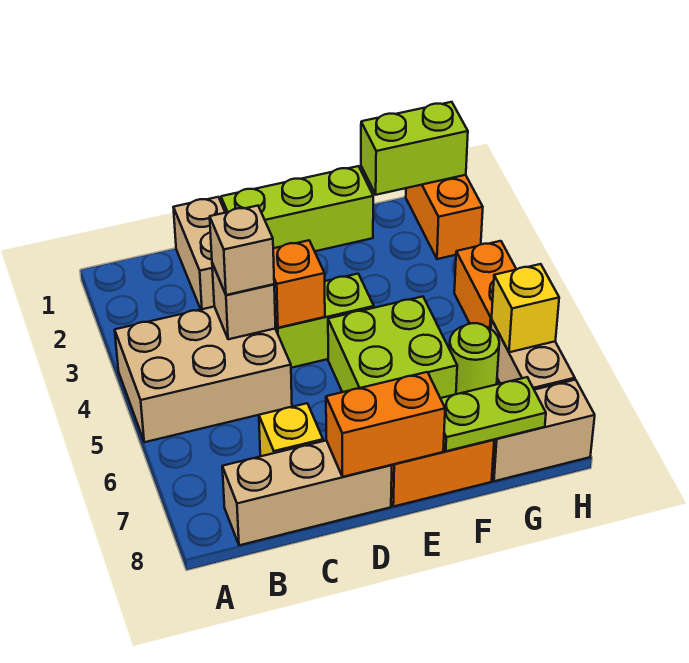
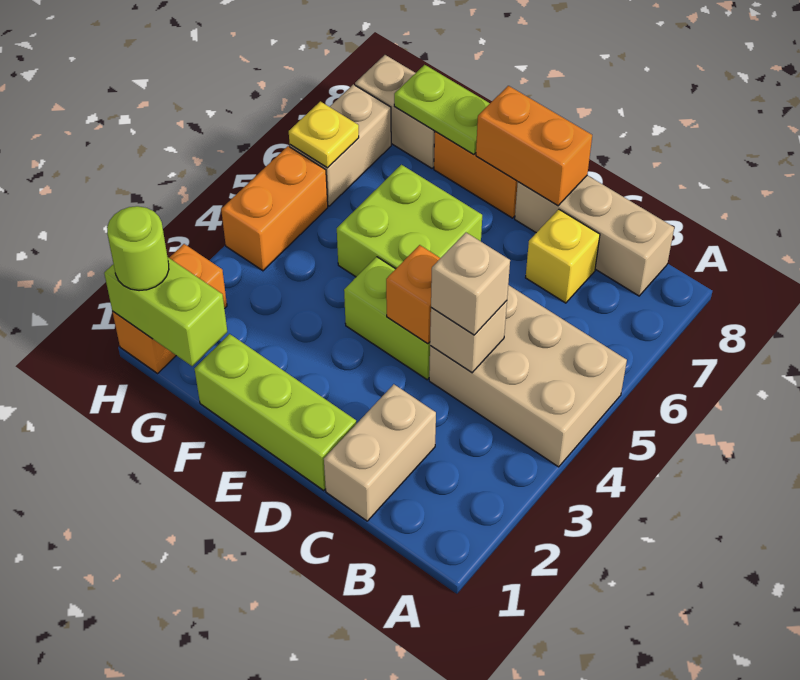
lime round brick G6 level 1 -> lime round brick H1 level 3
yellow brick H6 level 2 -> yellow plate H6 level 2

